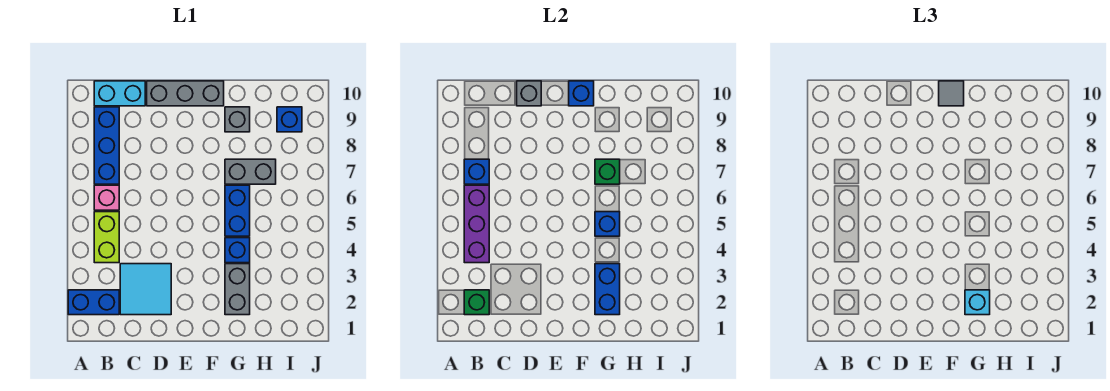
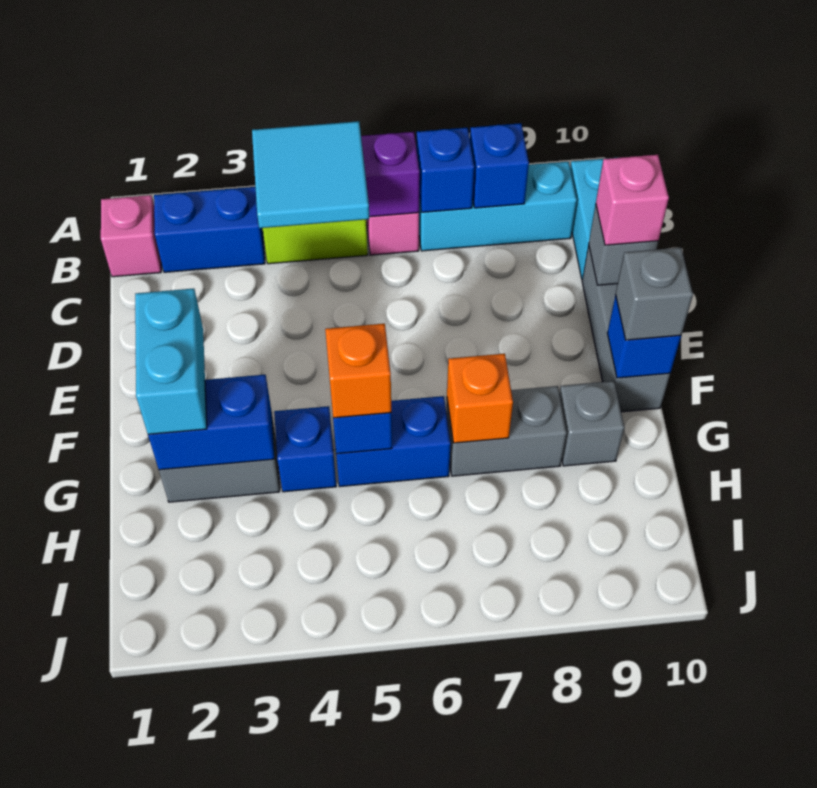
blue brick A2:B2 level 1 -> blue brick B2:B3 level 1
none -> pink brick B1 level 1
green brick B2 level 2 -> none
blue brick B7:B9 level 1 -> cyan brick B7:B9 level 1
cyan tile C2:D3 level 1 -> cyan tile B4:C5 level 3
none -> pink brick D10 level 3
grey tile F10 level 3 -> grey brick F10 level 3
cyan brick G2 level 3 -> cyan brick F2:G2 level 3
none -> orange brick G5 level 3
grey brick G7:H7 level 1 -> grey brick G7:G8 level 1
green brick G7 level 2 -> orange brick G7 level 2
blue brick I9 level 1 -> blue brick B8 level 2

